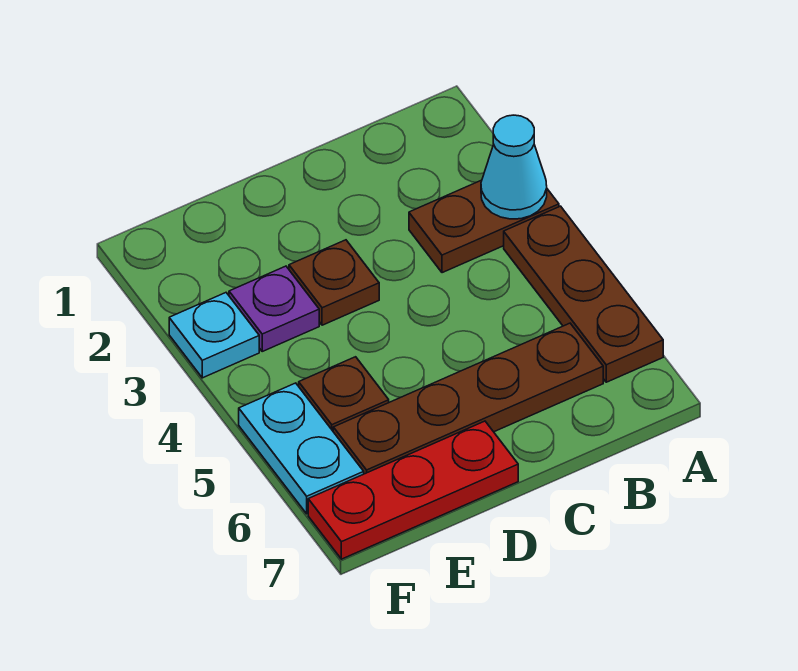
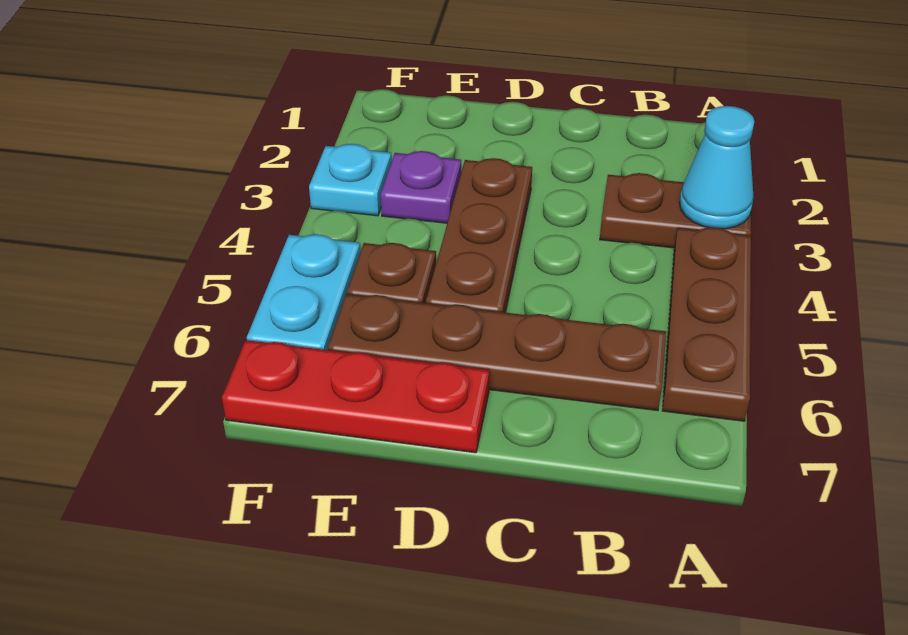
brown plate D3 level 1 -> brown plate D3:D5 level 1

